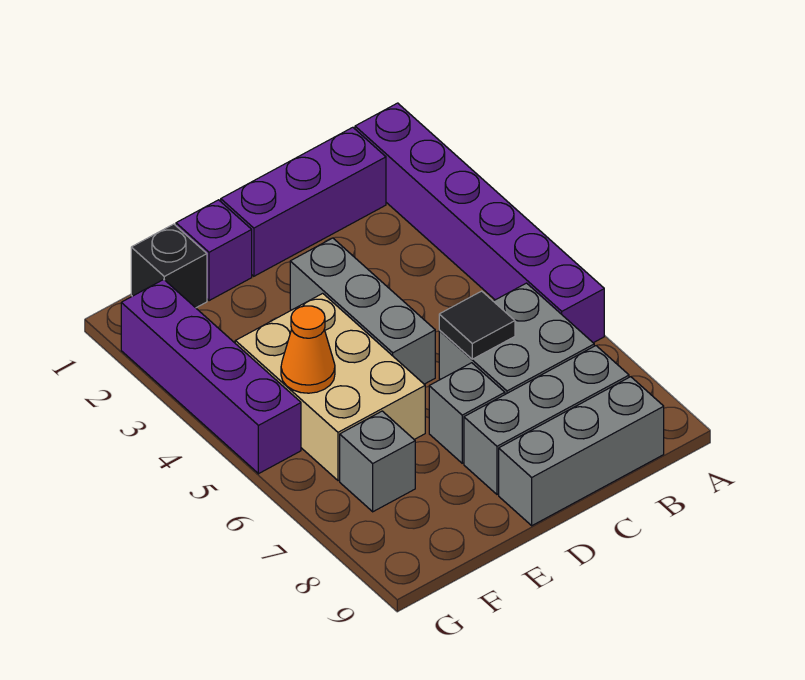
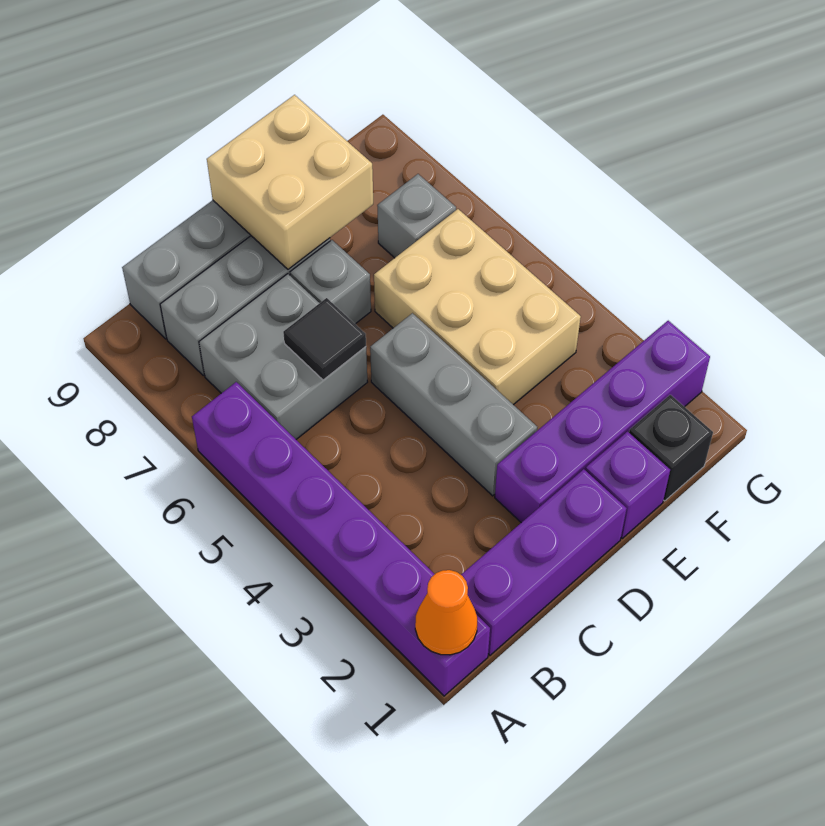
none -> tan brick D8:E9 level 2
orange cone F5 level 2 -> orange cone A1 level 2
purple brick G2:G5 level 1 -> purple brick D2:G2 level 1

